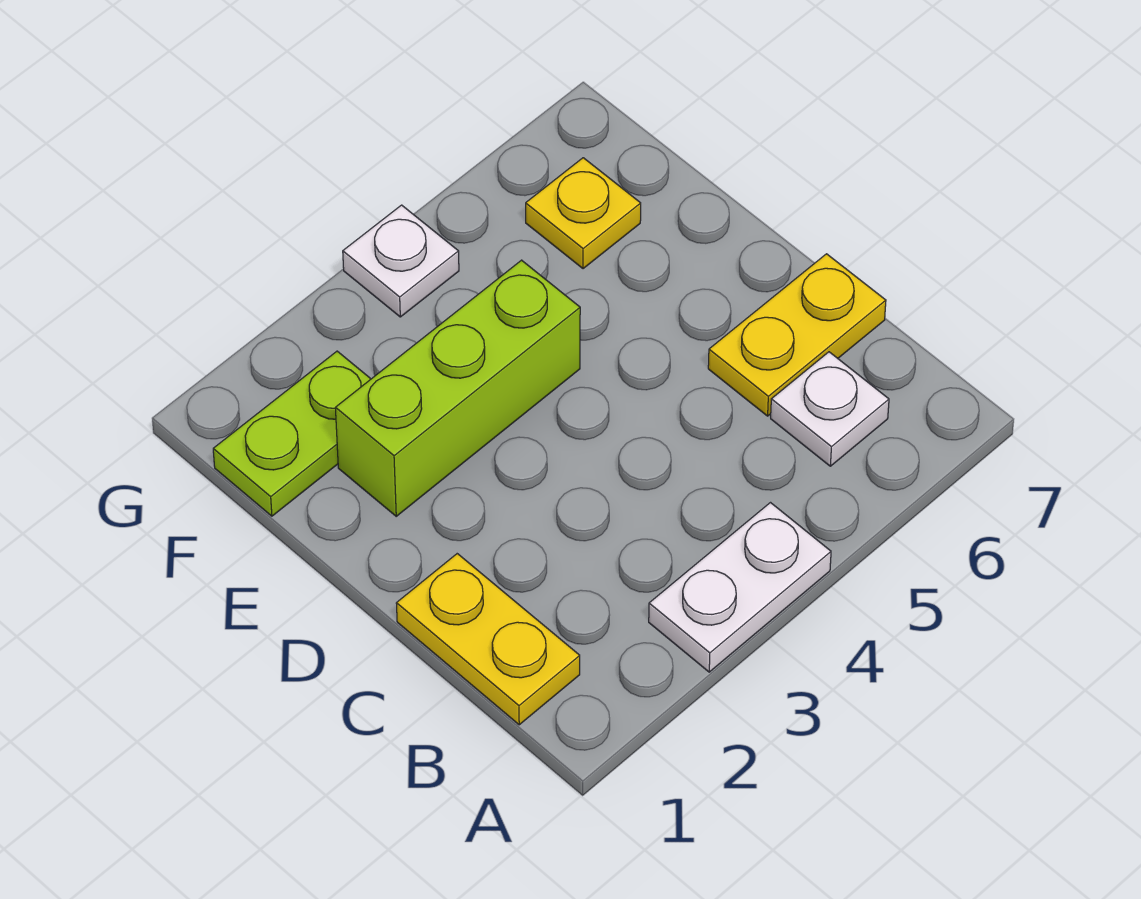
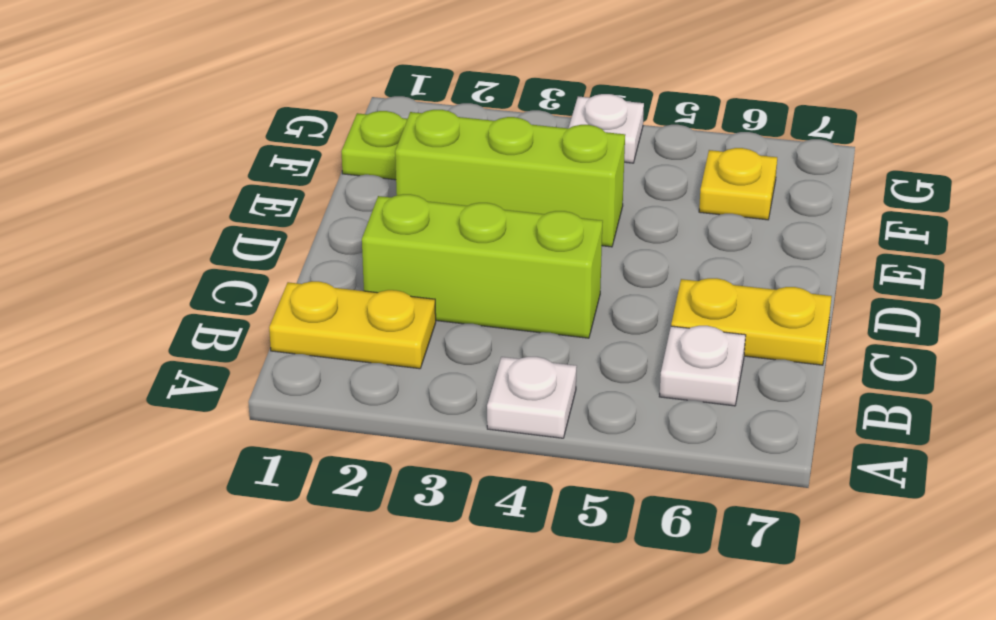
white plate A3:A4 level 1 -> white plate A4 level 1
yellow plate B1:C1 level 1 -> yellow plate B1:B2 level 1
none -> lime brick C2:C4 level 1

